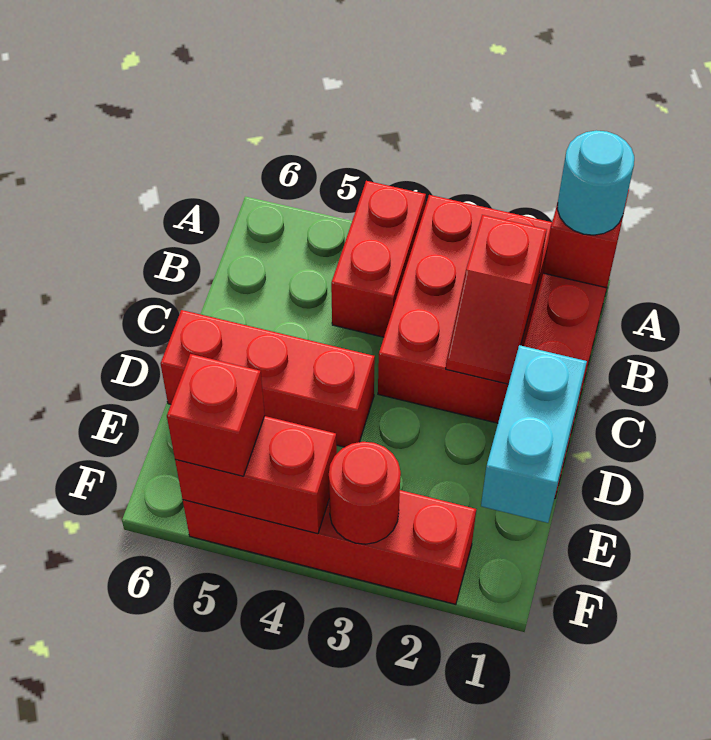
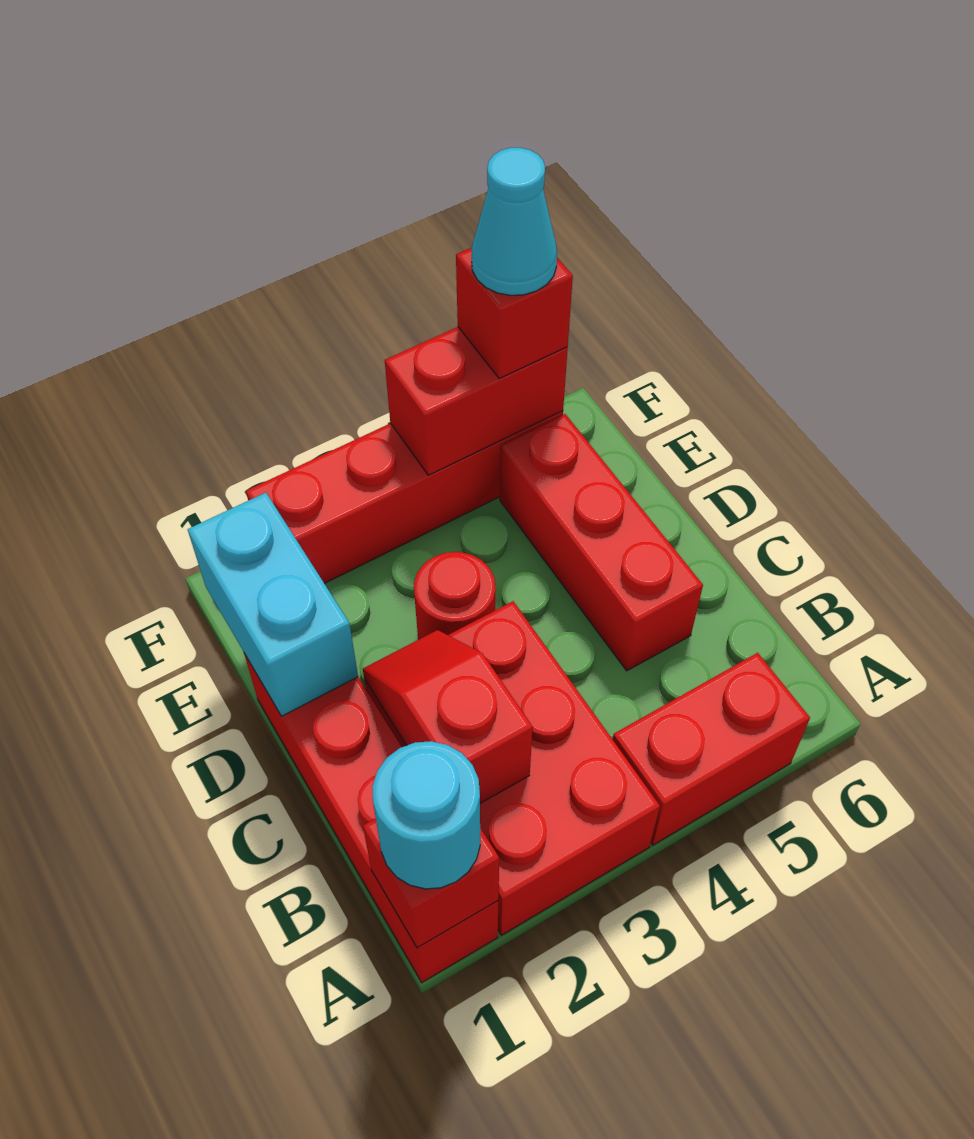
red brick A4:B4 level 1 -> red brick A4:A5 level 1
red brick D4:D6 level 1 -> red brick C5:E5 level 1
red round brick F3 level 2 -> red round brick D3 level 1
none -> cyan cone F5 level 4

